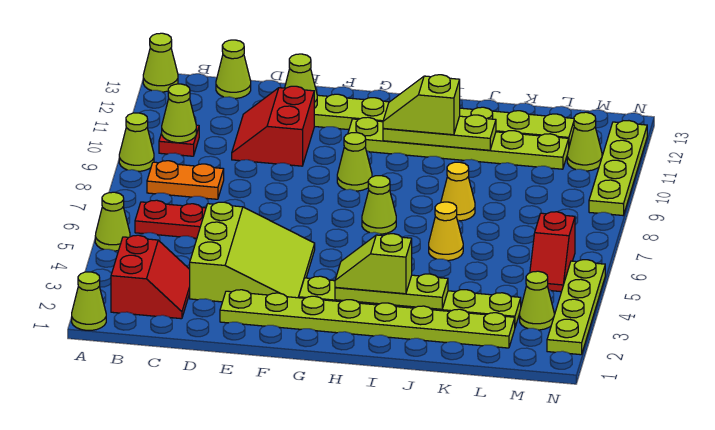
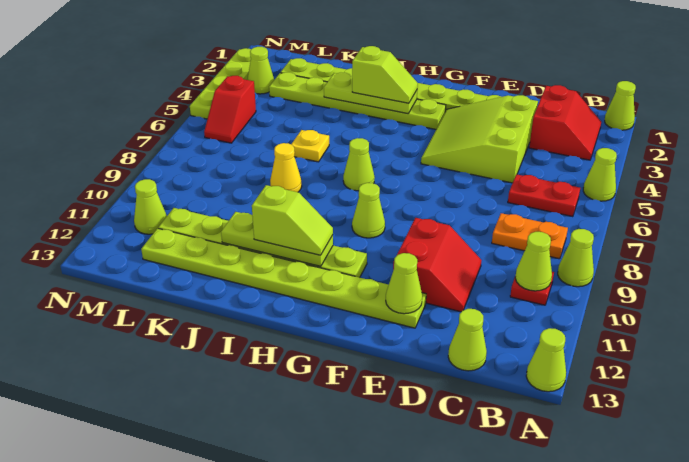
red slope B2:C3 level 1 top B -> red slope B2:C3 level 1 top C
yellow cone J6 level 1 -> yellow plate J6 level 1
red slope M5:M6 level 1 top 6 -> red slope M5:M6 level 1 top 5
lime plate N9:N12 level 1 -> none

